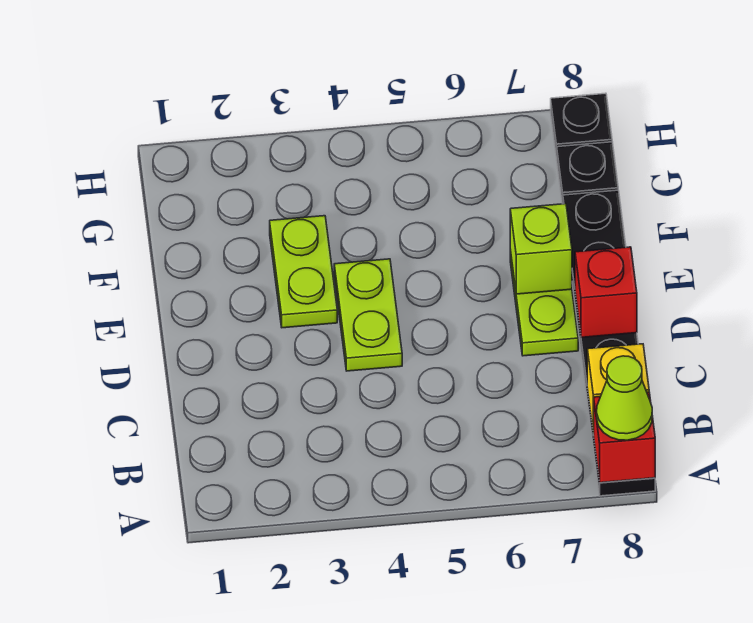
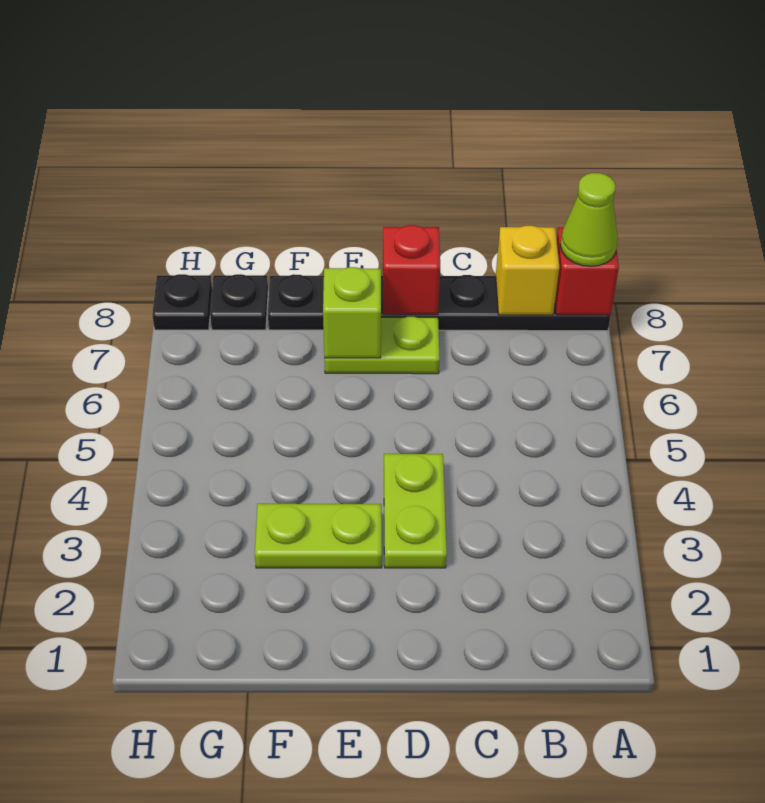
lime plate D4:E4 level 1 -> lime plate D3:D4 level 1

